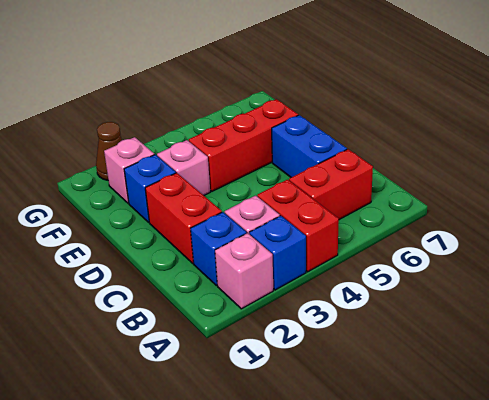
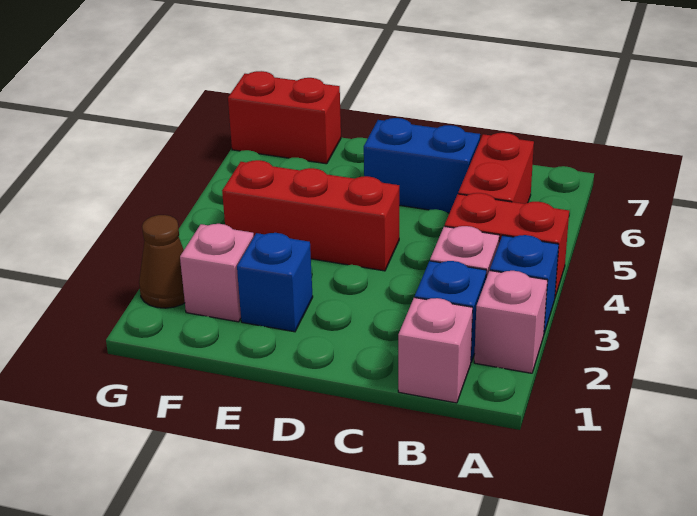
red brick C2:D2 level 1 -> red brick F7:G7 level 1
pink brick E3 level 1 -> pink brick B1 level 1
red brick E4:E6 level 1 -> red brick D4:F4 level 1

